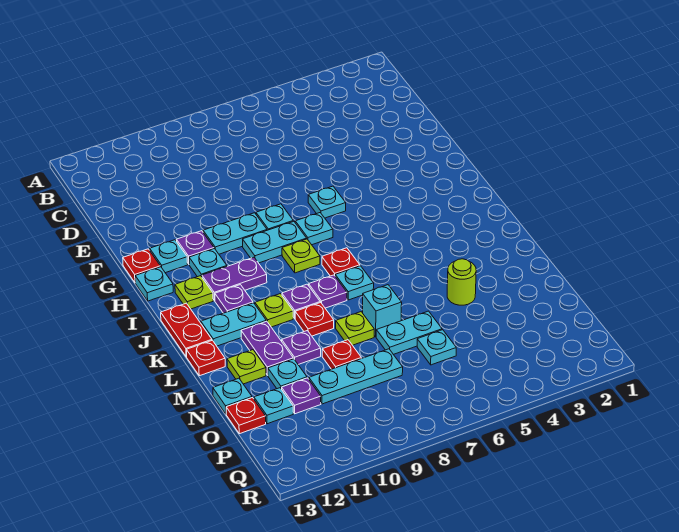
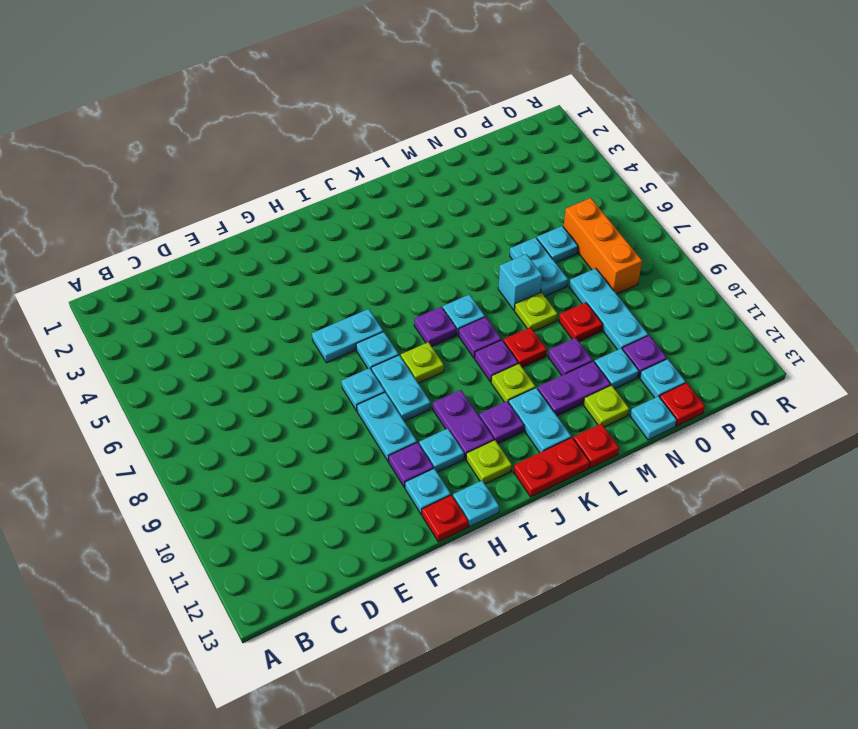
cyan plate G6 level 1 -> cyan plate G6:H6 level 1
red plate J7 level 1 -> purple plate J7 level 1
lime round brick M4 level 1 -> none
none -> orange brick P6:P8 level 1

